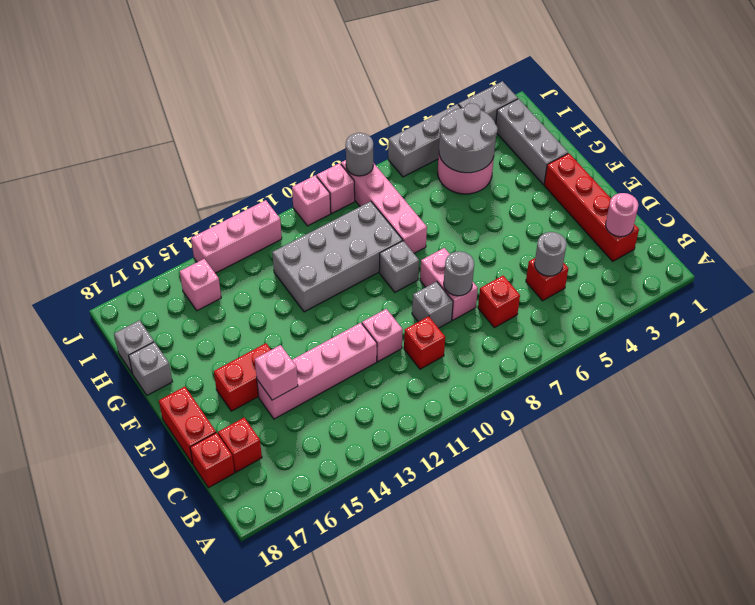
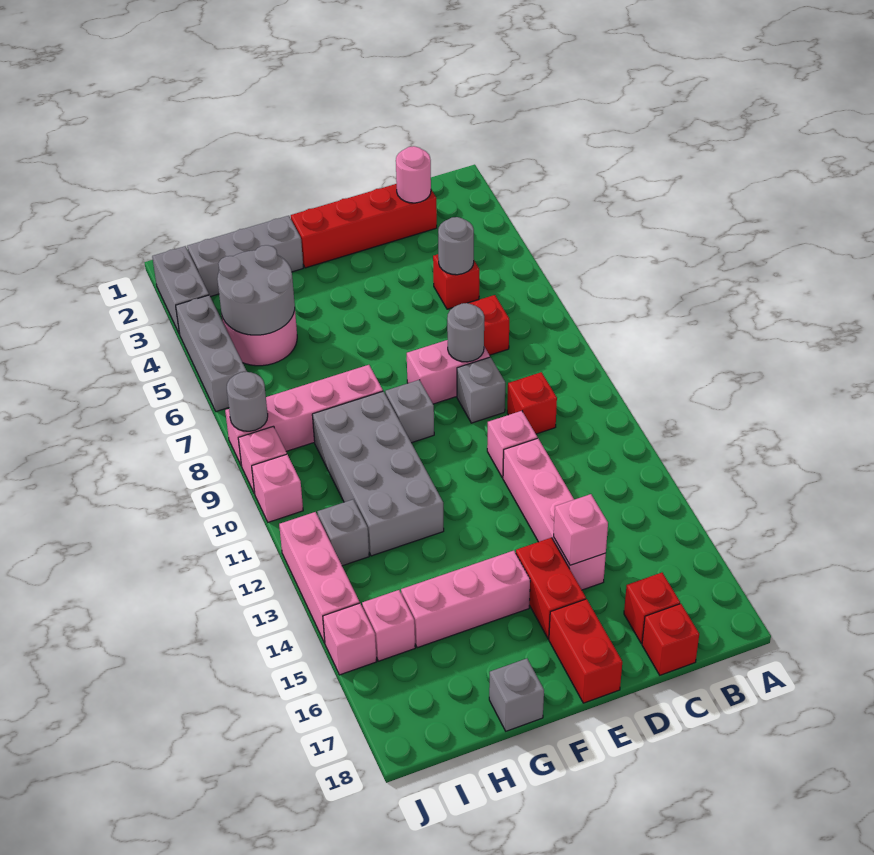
red brick D18:E18 level 1 -> red brick E17:E18 level 1
none -> pink brick F15:H15 level 1
grey brick H18 level 1 -> grey brick I12 level 1
none -> pink brick J15 level 1

